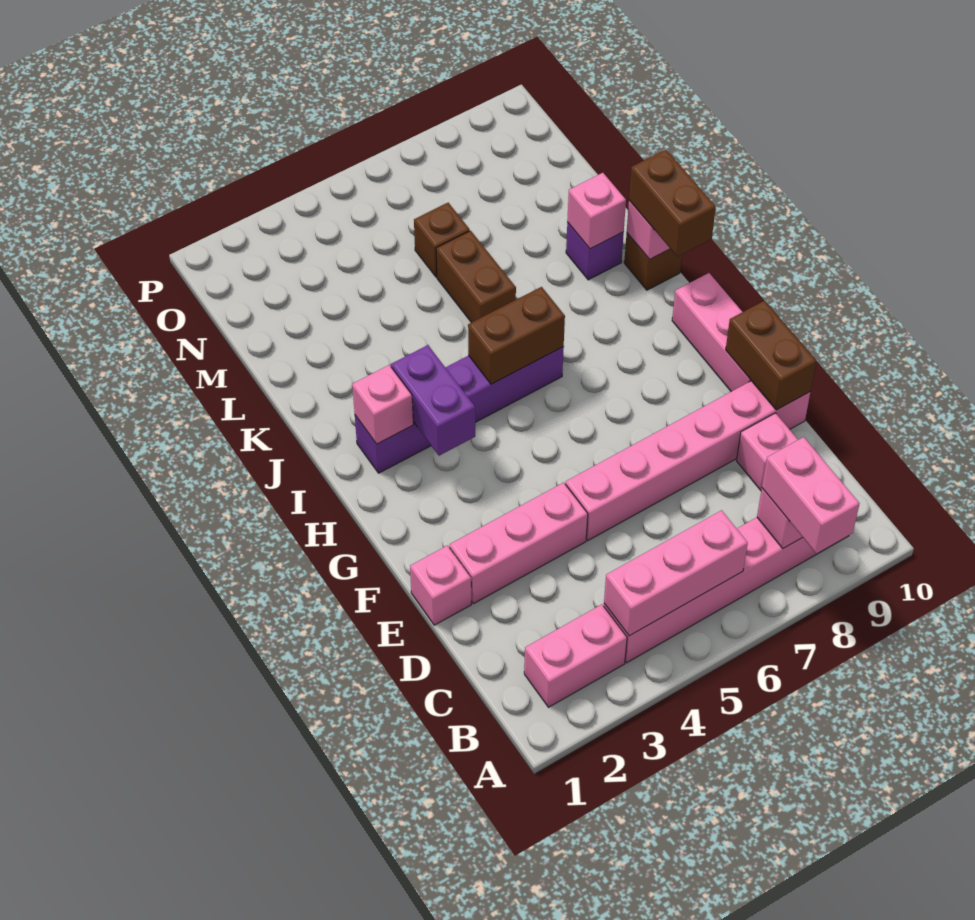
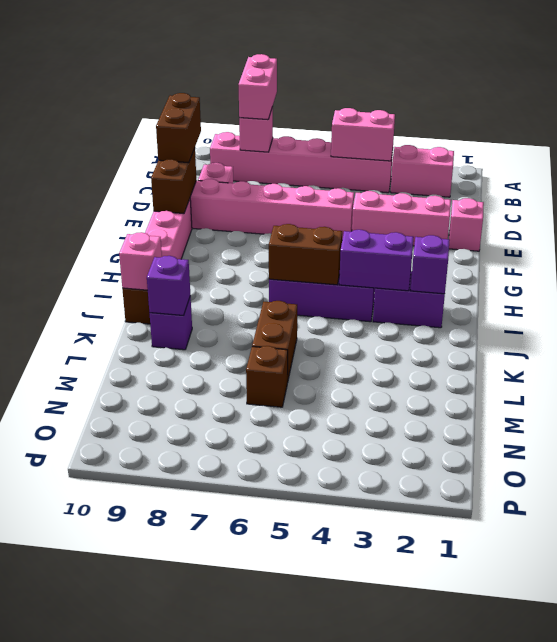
pink brick B4:B6 level 2 -> pink brick B4:B5 level 2
purple brick H3:I3 level 2 -> purple brick I3:I4 level 2
pink brick I2 level 2 -> purple brick I2 level 2
brown brick I10:J10 level 3 -> brown brick D10:E10 level 3
pink brick K9 level 2 -> purple brick K9 level 2

